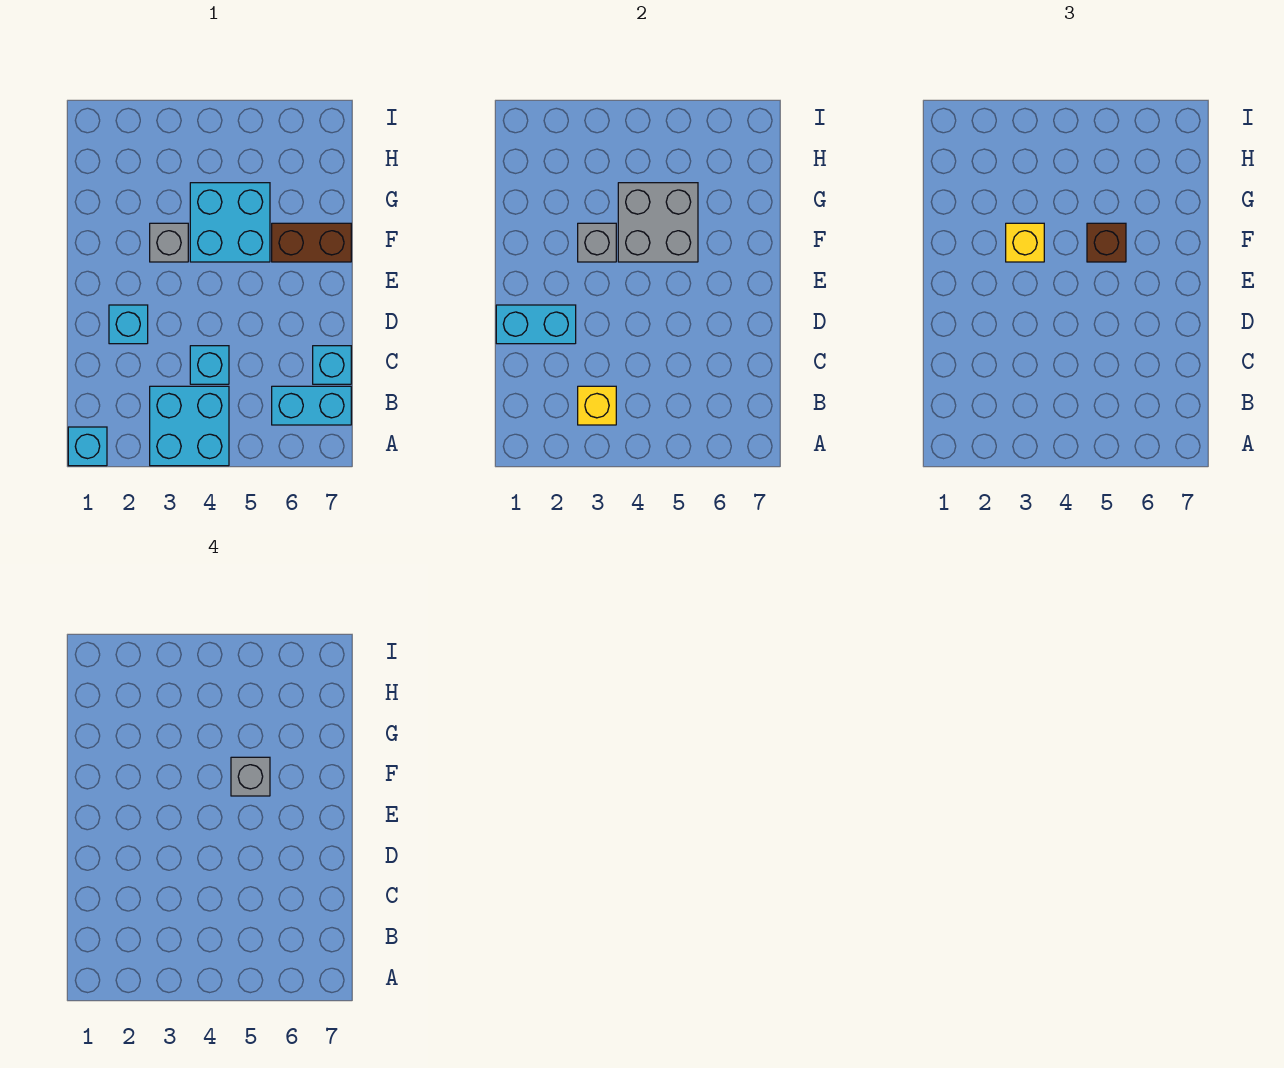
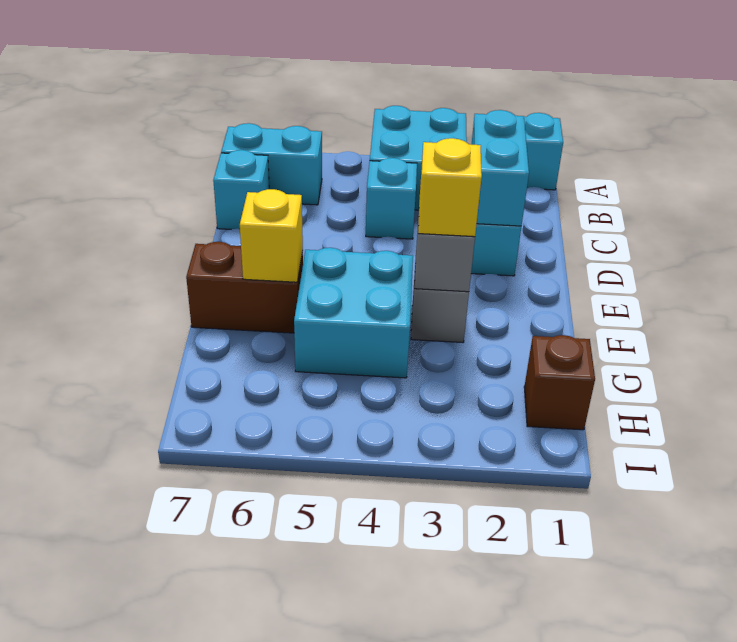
yellow brick B3 level 2 -> yellow brick F6 level 2
cyan brick D1:D2 level 2 -> cyan brick C2:D2 level 2
grey brick F4:G5 level 2 -> none
brown brick F5 level 3 -> brown brick H1 level 1
grey brick F5 level 4 -> none

